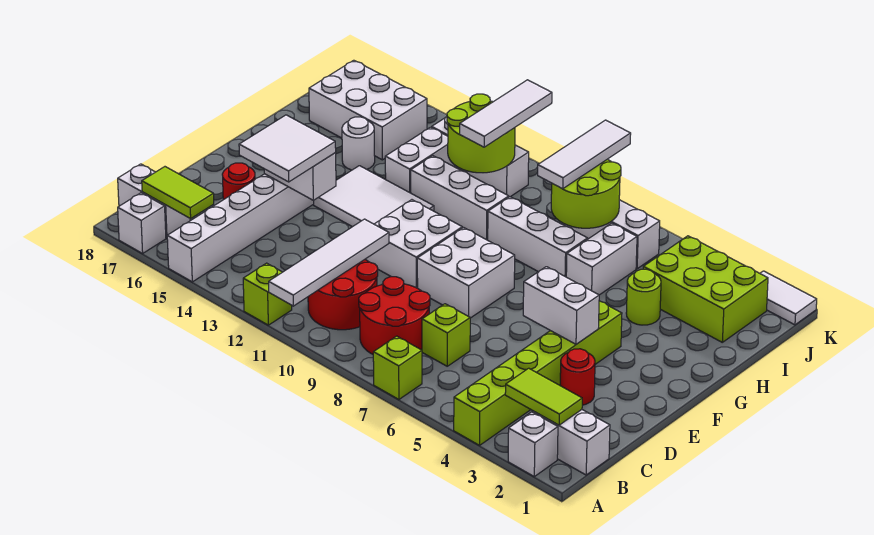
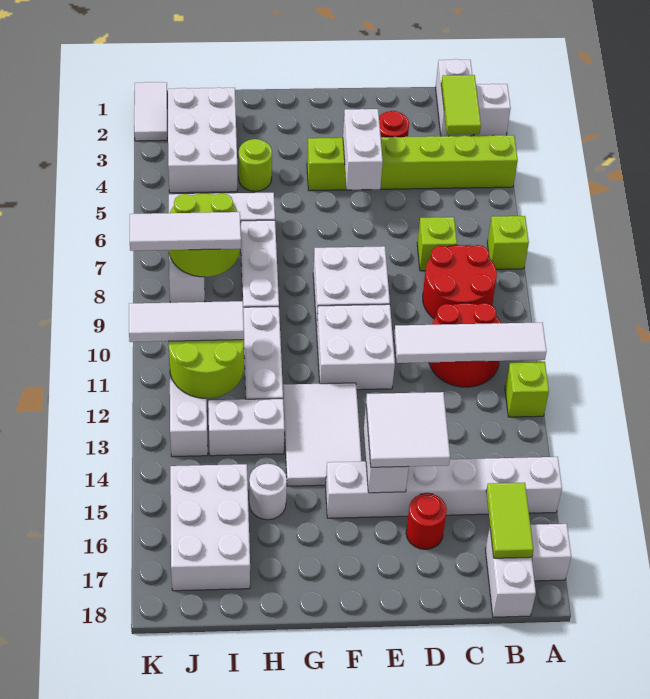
lime brick I2:J4 level 1 -> white brick I2:J4 level 1

